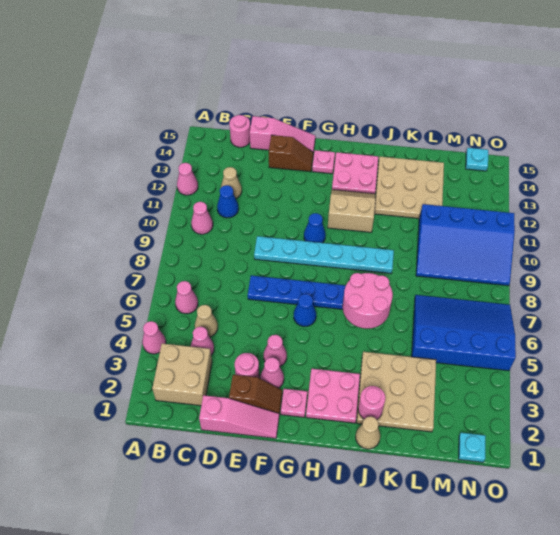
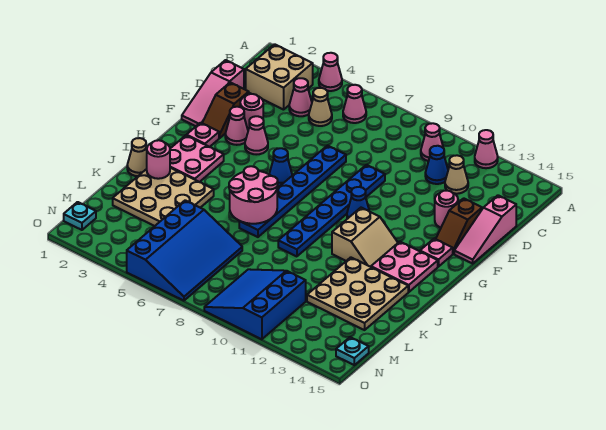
pink round brick C15 level 1 -> pink round brick E13 level 1
cyan plate E9:J9 level 1 -> blue plate E9:J9 level 1
blue slope L9:O11 level 1 top 11 -> blue slope M9:O11 level 1 top 11

